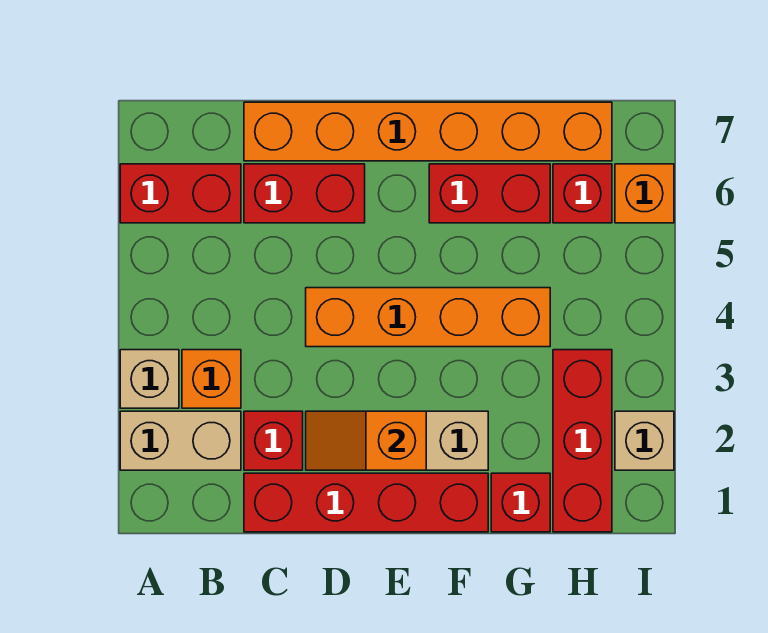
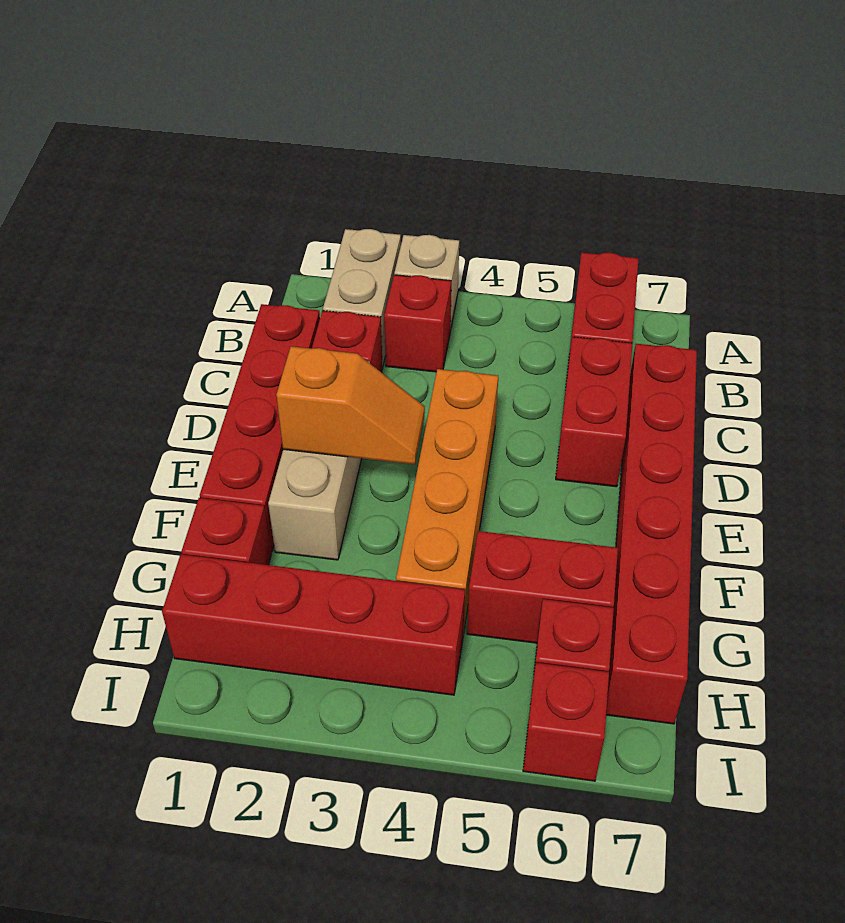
orange brick B3 level 1 -> red brick B3 level 1
orange brick C7:H7 level 1 -> red brick C7:H7 level 1
orange slope D2:E2 level 2 top E -> orange slope E2:E3 level 2 top 2
red brick F6:G6 level 1 -> red brick G5:G6 level 1
red brick H1:H3 level 1 -> red brick H1:H4 level 1
tan brick I2 level 1 -> none
orange brick I6 level 1 -> red brick I6 level 1

